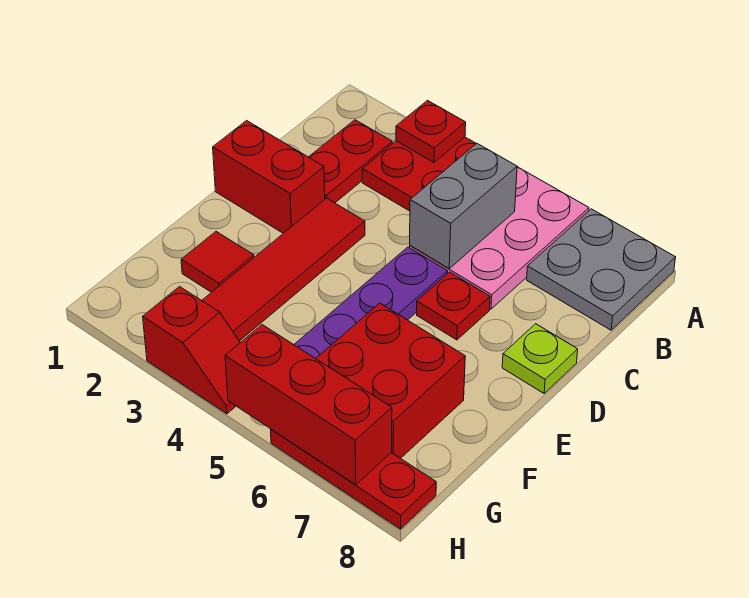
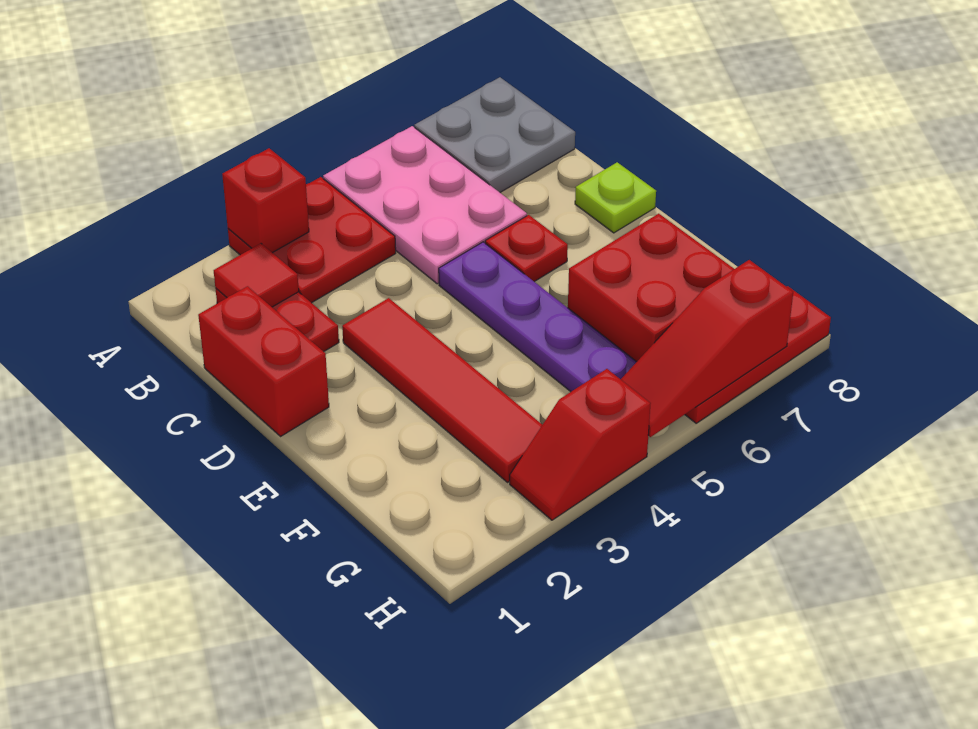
red plate A3 level 2 -> red brick A3 level 2
grey brick B5:C5 level 2 -> none
red brick D1:D2 level 1 -> red brick C1:D1 level 1
red tile F2 level 1 -> red tile B2 level 2
red slope H3:H4 level 1 top 3 -> red slope H3:H4 level 1 top 4
red brick H5:H7 level 2 -> red slope H5:H7 level 2 top 7

